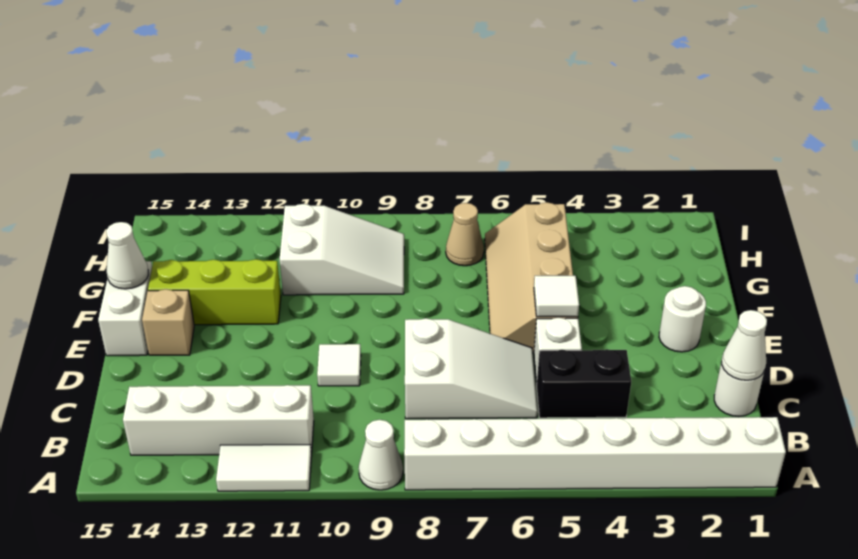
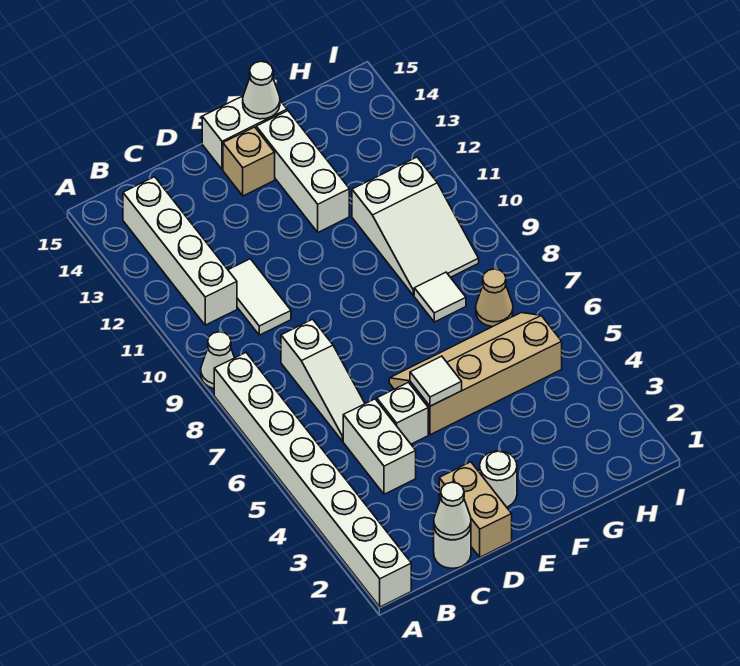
white tile A11:A12 level 1 -> white tile C10:C11 level 1
black brick C4:C5 level 1 -> white brick C4:C5 level 1
white slope C6:D8 level 1 top 8 -> white slope C6:C8 level 1 top 8
none -> tan brick D1:D2 level 1
white tile D10 level 1 -> white tile G8 level 1
lime brick F12:F14 level 1 -> white brick F12:F14 level 1

